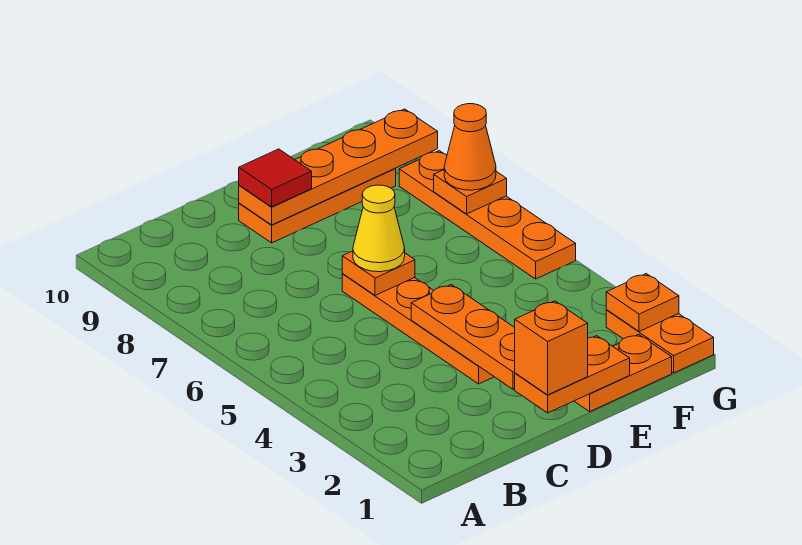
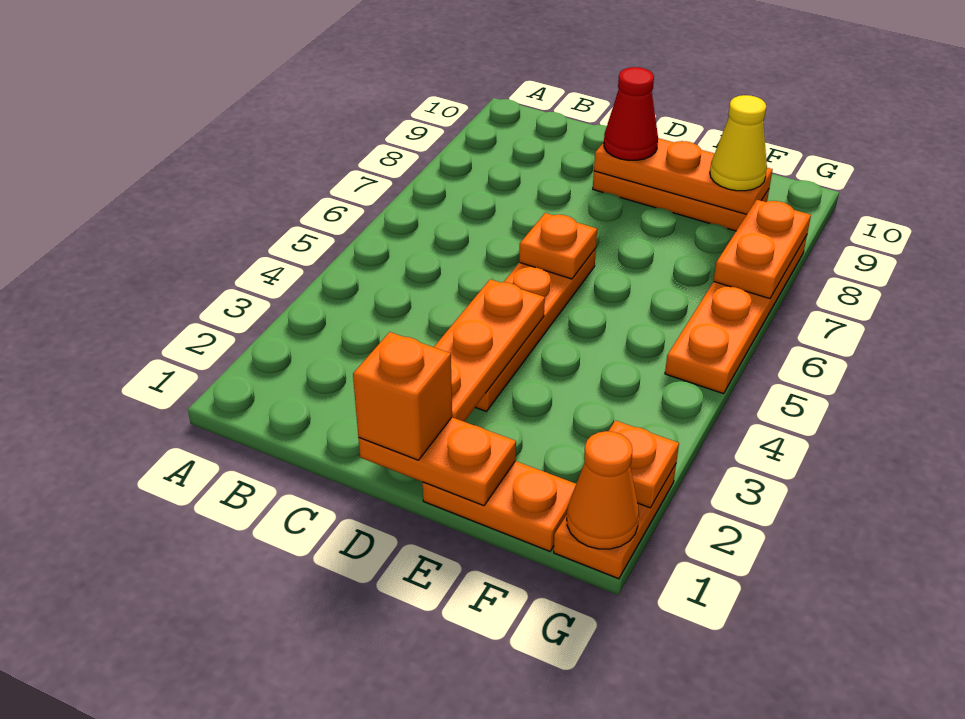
yellow cone D6 level 3 -> yellow cone F9 level 3
orange plate D9:G9 level 2 -> orange plate D9:F9 level 2
red tile D9 level 3 -> red cone D9 level 3
orange plate G7 level 2 -> orange plate G7:G8 level 2
orange cone G7 level 3 -> orange cone G1 level 2

